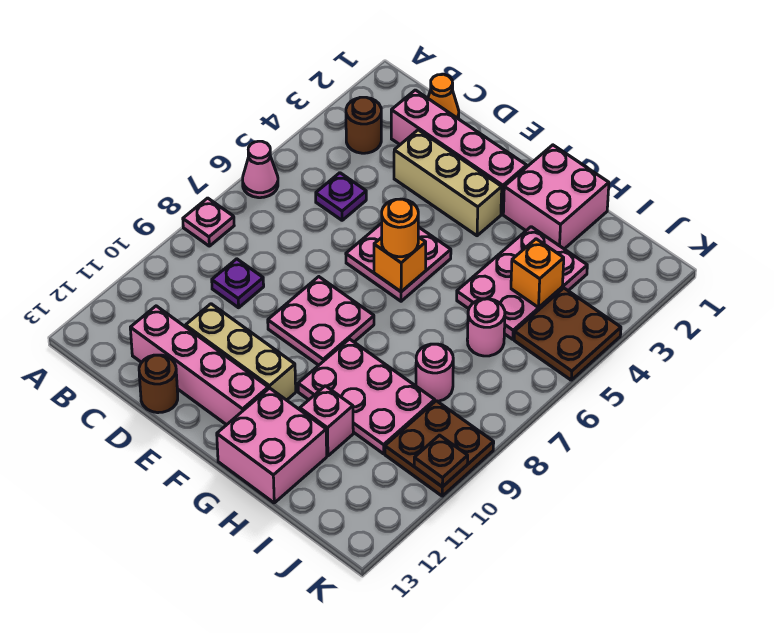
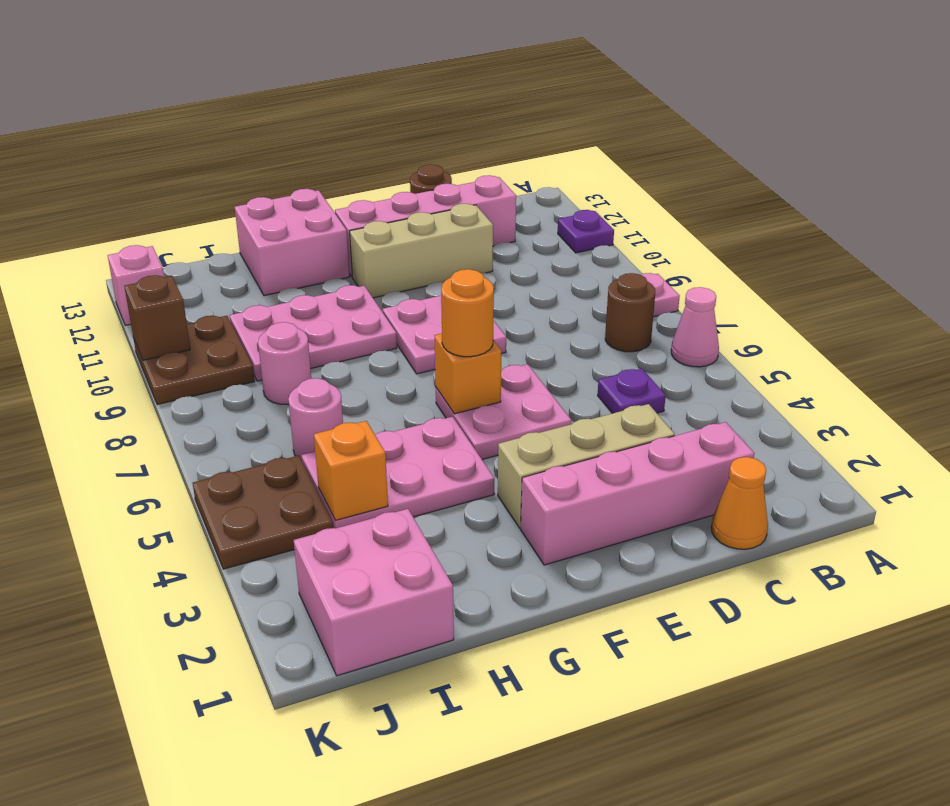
brown round brick B3 level 1 -> brown round brick B7 level 1
purple plate C9 level 1 -> purple plate A11 level 1
pink brick G1:H2 level 1 -> pink brick I1:J2 level 1
pink plate H3:I5 level 1 -> pink plate G4:I5 level 1
pink brick H11 level 1 -> pink brick K12 level 1
brown plate K10 level 2 -> brown brick K10 level 2

